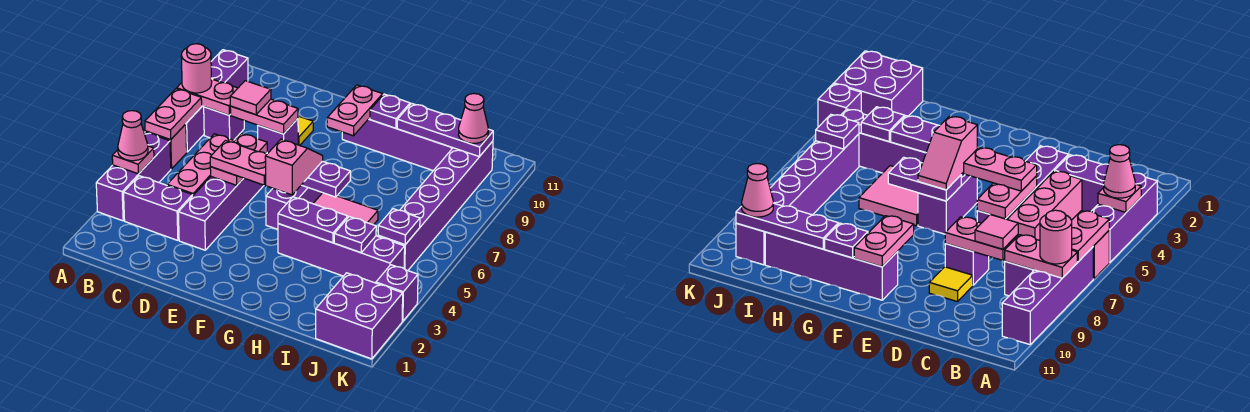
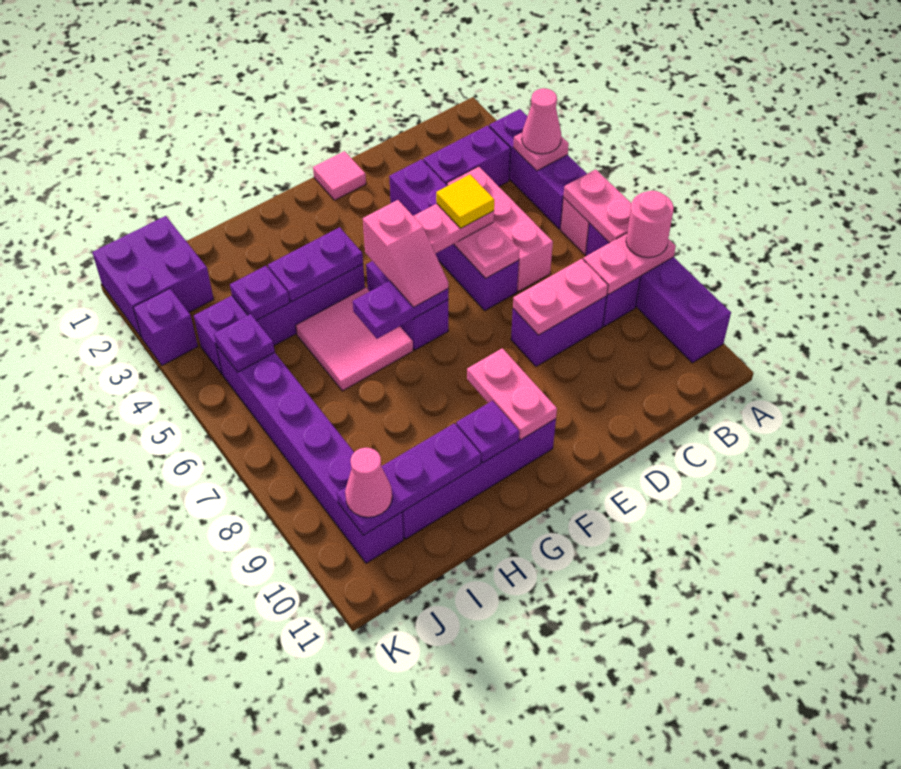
pink tile C8 level 3 -> pink tile E1 level 1
purple brick D8 level 1 -> purple brick C8:D8 level 1
yellow tile D9 level 1 -> yellow tile D5 level 4

